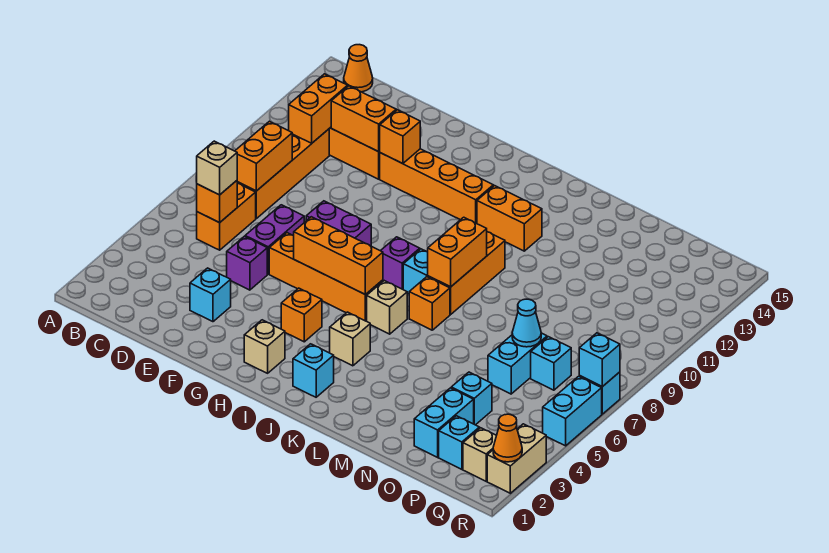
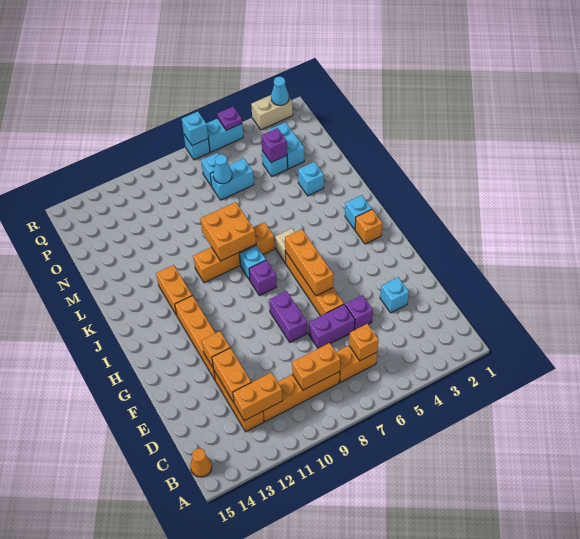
tan brick C6 level 3 -> none
tan brick H2 level 1 -> none
orange brick H4 level 1 -> orange brick I2 level 1
tan brick J4 level 1 -> none
orange brick K8:K9 level 2 -> orange brick K8:L9 level 2
cyan brick O2:O3 level 1 -> cyan brick O3:P3 level 1
none -> purple brick O4 level 2
cyan brick P2 level 1 -> cyan brick M3 level 1
tan brick Q2 level 1 -> none
orange cone R2 level 2 -> cyan cone R2 level 2
none -> purple plate R5 level 2

